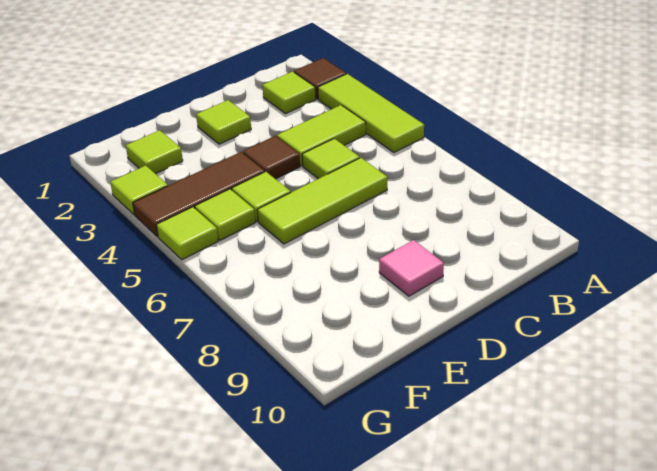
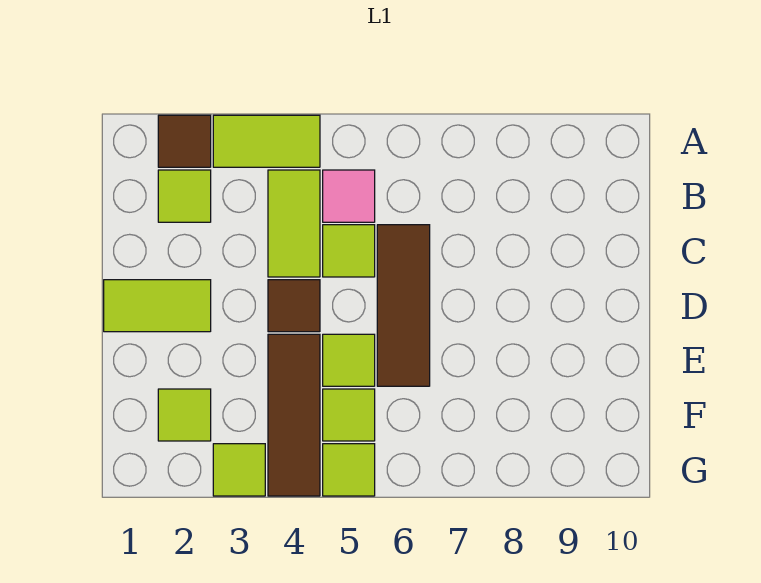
lime tile A3:A5 level 1 -> lime tile A3:A4 level 1
lime tile C6:E6 level 1 -> brown tile C6:E6 level 1
lime tile D2 level 1 -> lime tile D1:D2 level 1
pink tile D9 level 1 -> pink tile B5 level 1

